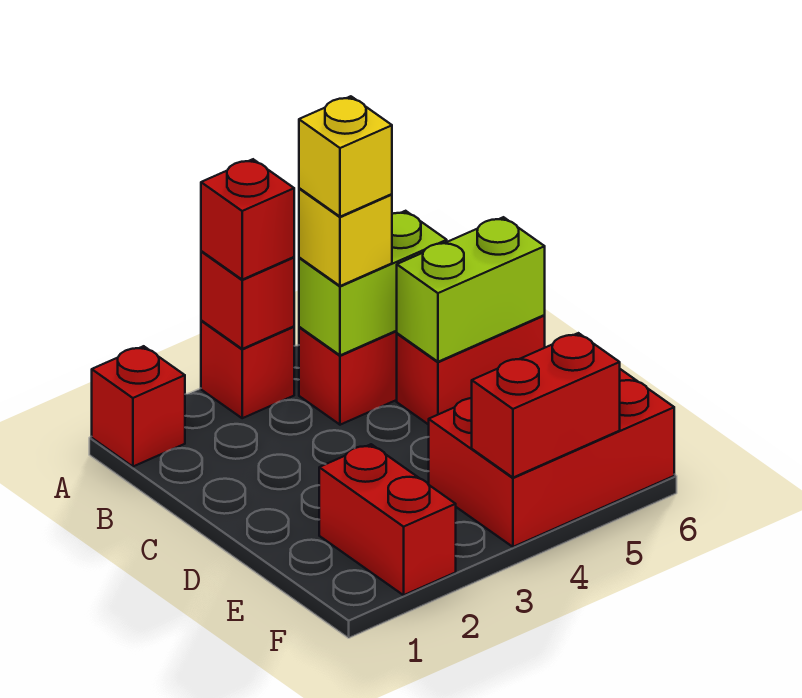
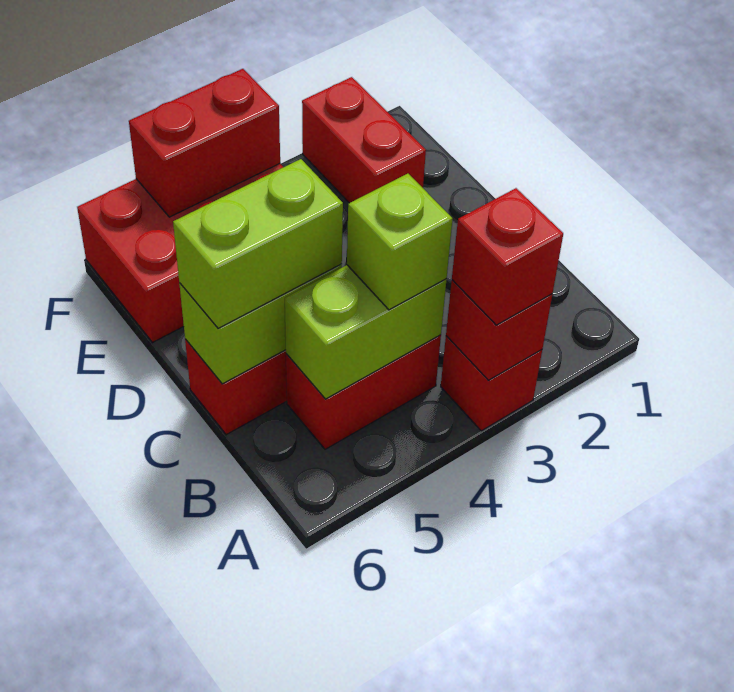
red brick A1 level 1 -> none
yellow brick B4 level 3 -> lime brick B4 level 3
yellow brick B4 level 4 -> none
none -> lime brick C5:C6 level 3

